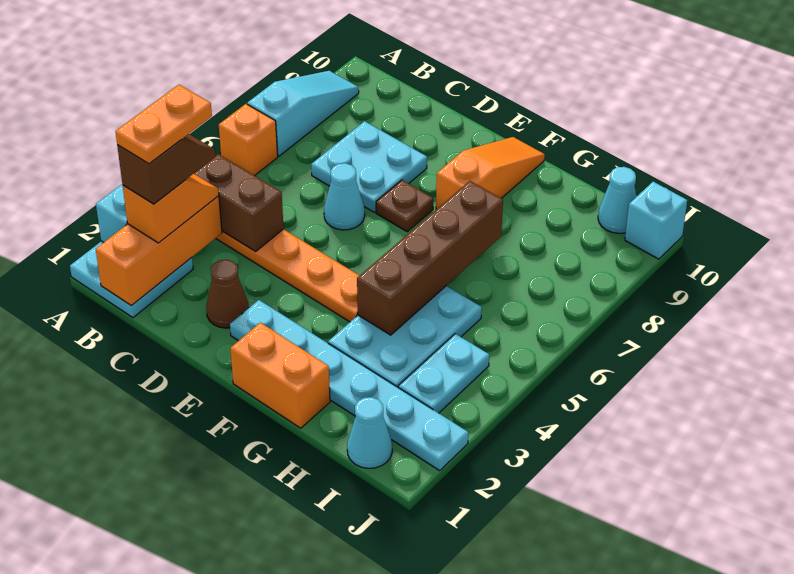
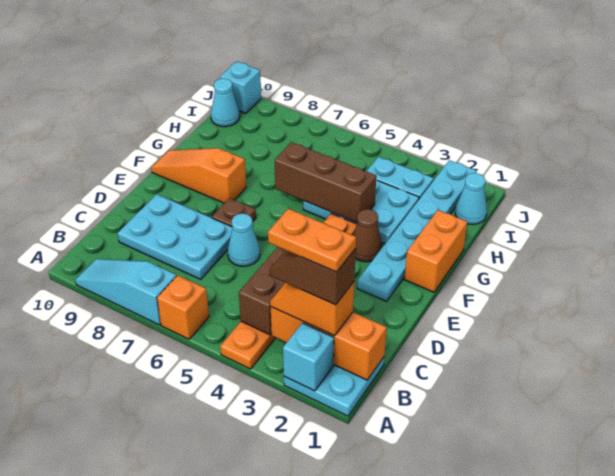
cyan plate C7:D8 level 1 -> cyan plate C7:D9 level 1
brown cone D2 level 1 -> brown cone F3 level 1
brown brick G4:G7 level 2 -> brown brick G4:G6 level 2

